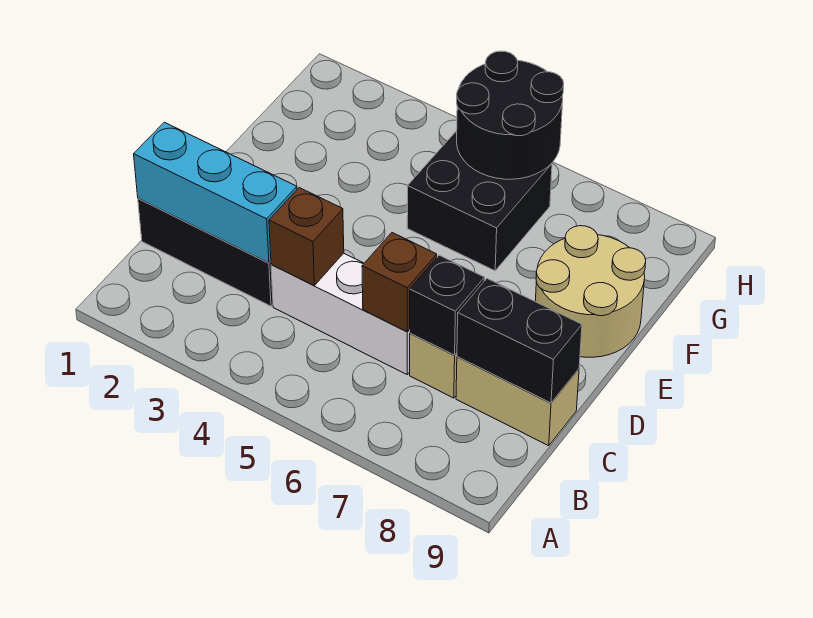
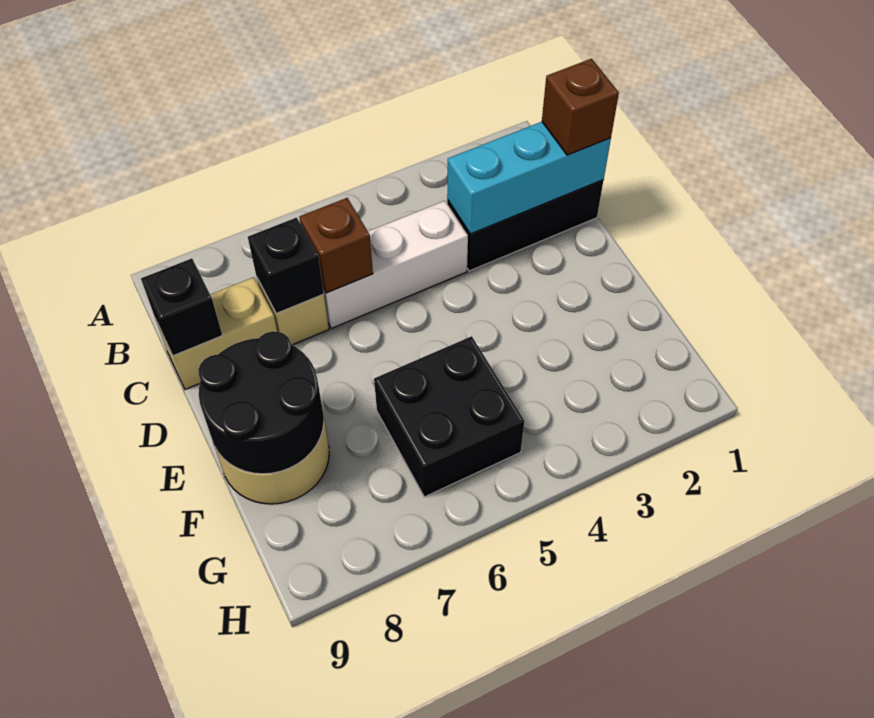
brown brick C4 level 2 -> brown brick C1 level 3
black brick C8:C9 level 2 -> black brick C9 level 2
black round brick G5:H6 level 2 -> black round brick E8:F9 level 2

